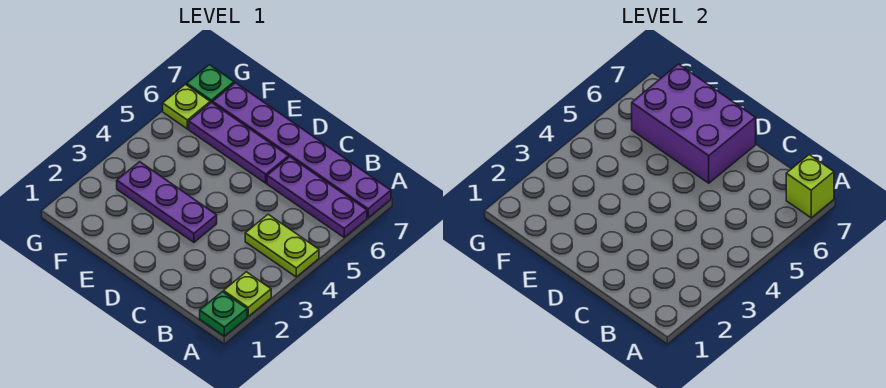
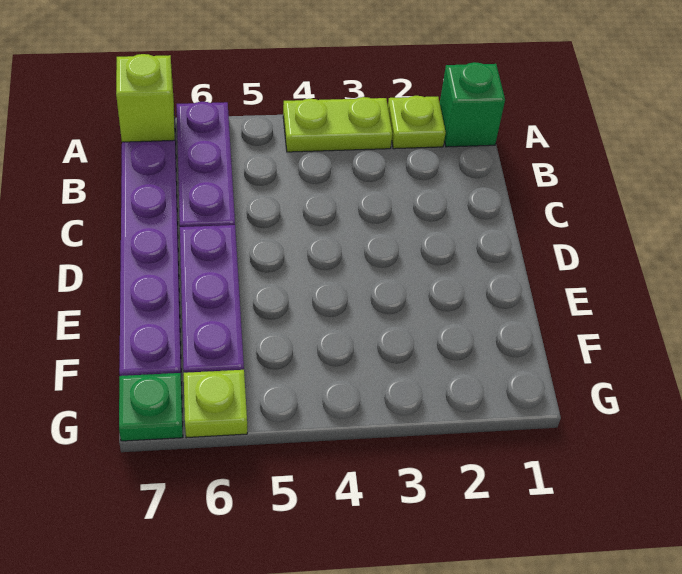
green plate A1 level 1 -> green brick A1 level 1
lime plate A4:B4 level 1 -> lime plate A3:A4 level 1
purple plate D3:F3 level 1 -> none
purple brick D6:F7 level 2 -> none

